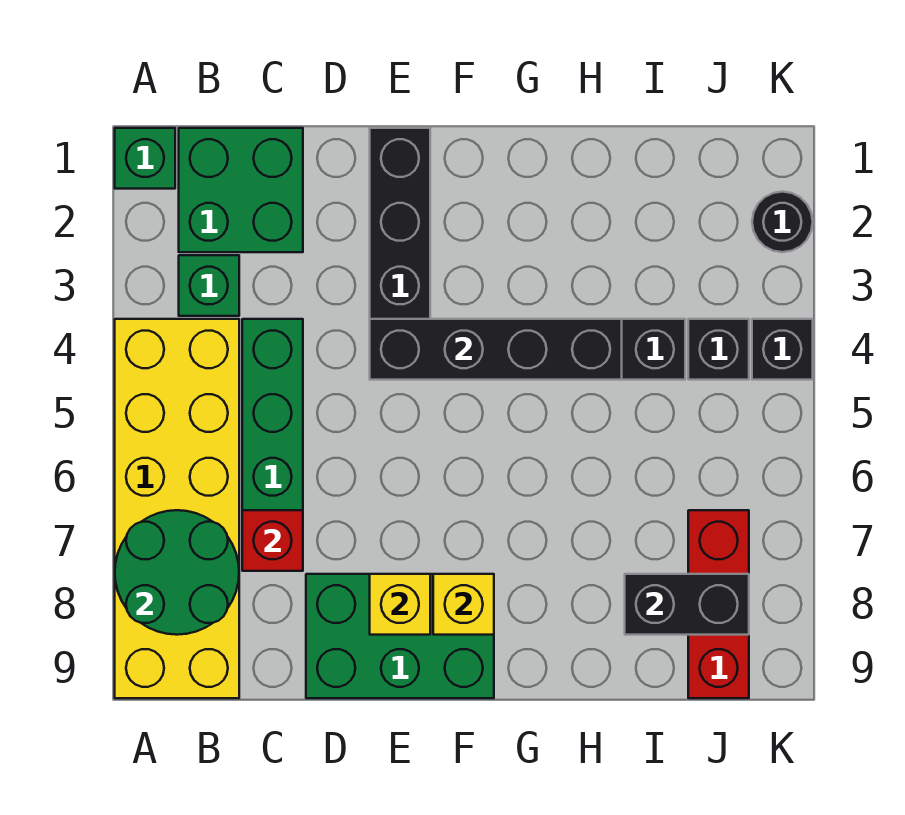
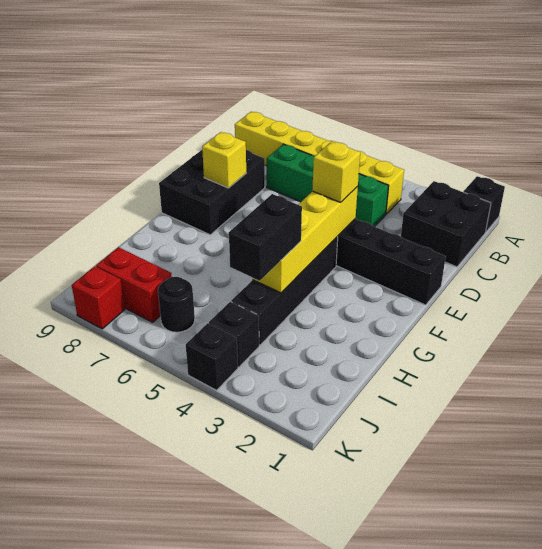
green brick A1 level 1 -> black brick A1 level 1
yellow brick A4:B9 level 1 -> yellow brick B4:B9 level 1
green round brick A7:B8 level 2 -> none
green brick B1:C2 level 1 -> black brick B1:C2 level 1
green brick B3 level 1 -> none
red brick C7 level 2 -> red brick K8 level 1
green brick D8:F9 level 1 -> black brick D8:F9 level 1
black brick E4:H4 level 2 -> yellow brick E4:H4 level 2
yellow brick F8 level 2 -> yellow brick E4 level 3
black brick I8:J8 level 2 -> black brick H4:I4 level 3
red brick J7:J9 level 1 -> red brick J7:J8 level 1
black round brick K2 level 1 -> black round brick J6 level 1

